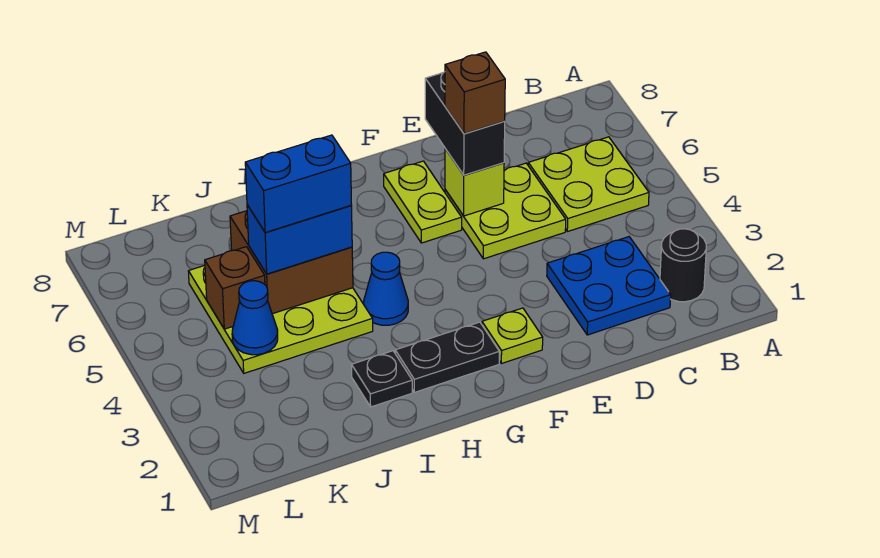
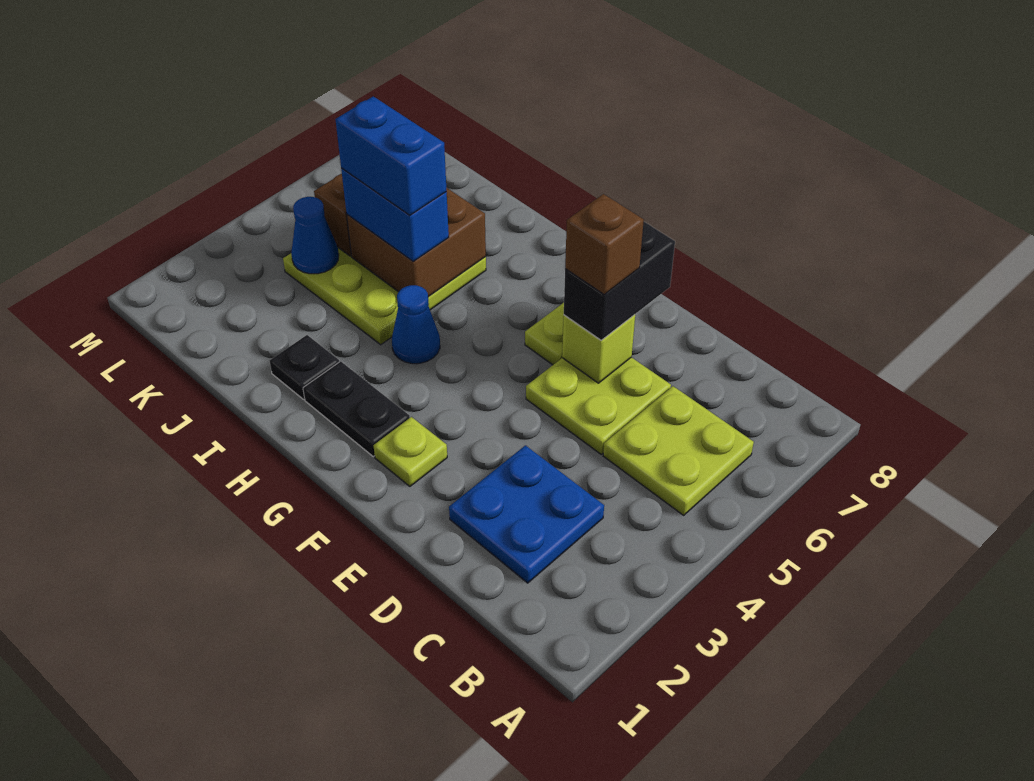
black round brick B2 level 1 -> none

